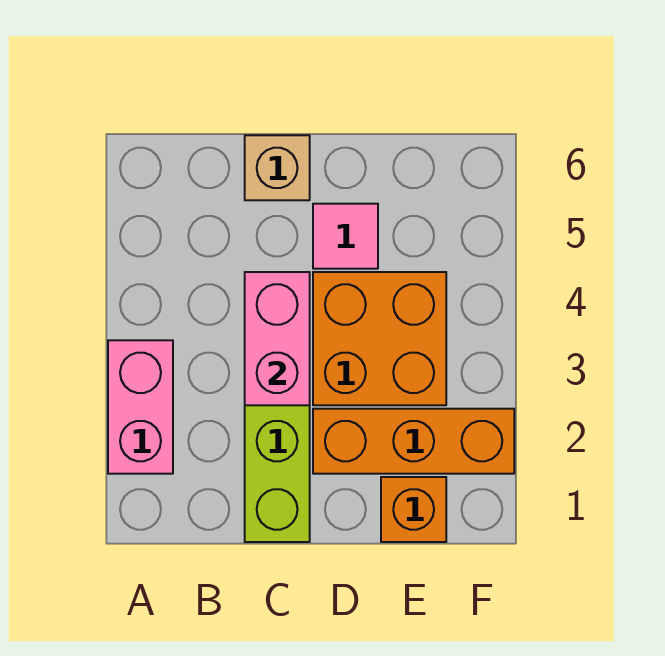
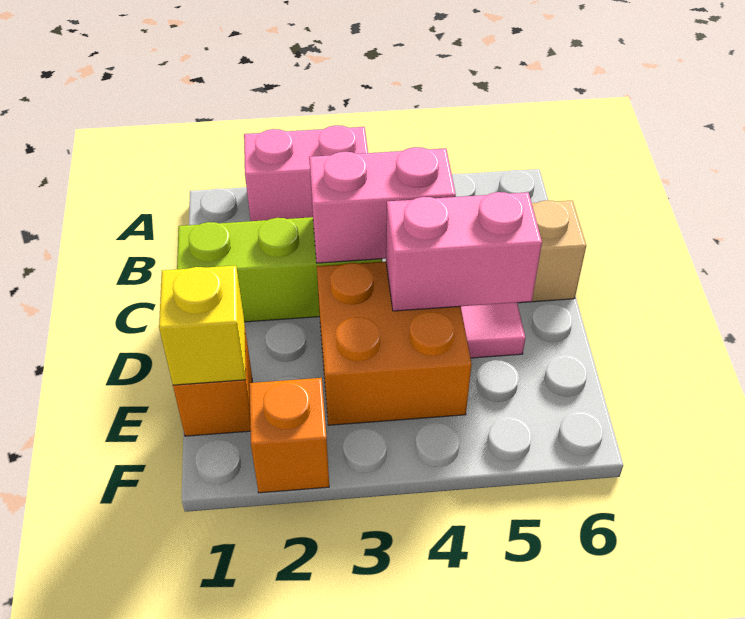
orange brick D2:F2 level 1 -> orange brick F2 level 1
none -> pink brick D4:D5 level 2
none -> yellow brick E1 level 2

